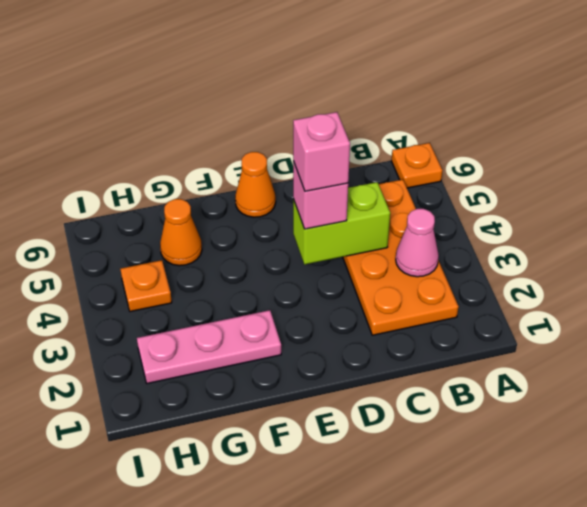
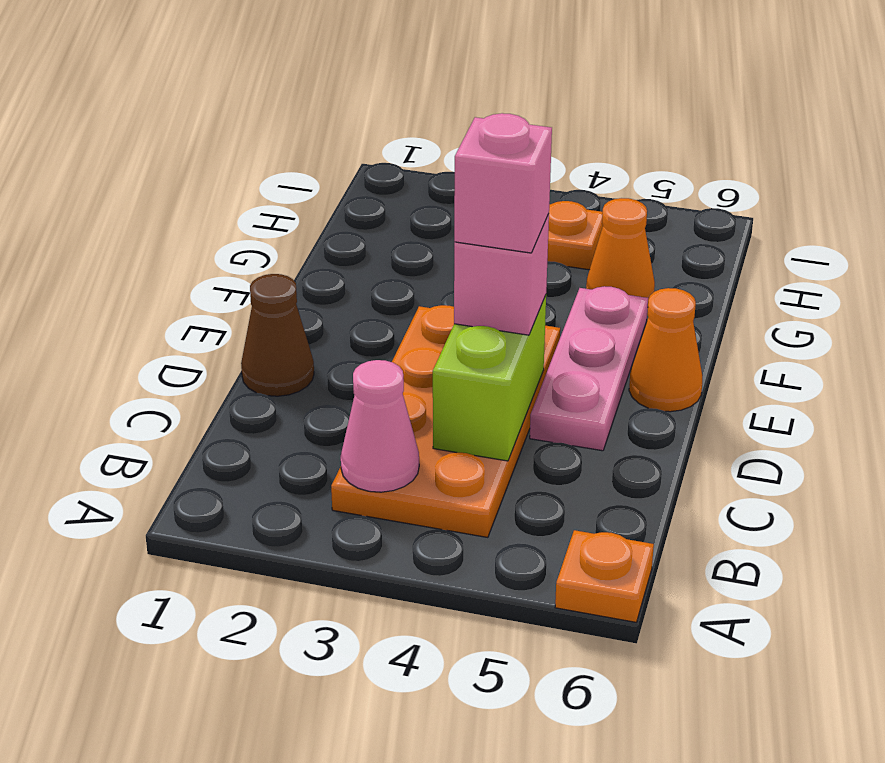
orange plate B2:C5 level 1 -> orange plate B3:E4 level 1
none -> brown cone D1 level 1
pink plate F2:H2 level 1 -> pink plate D5:F5 level 1

